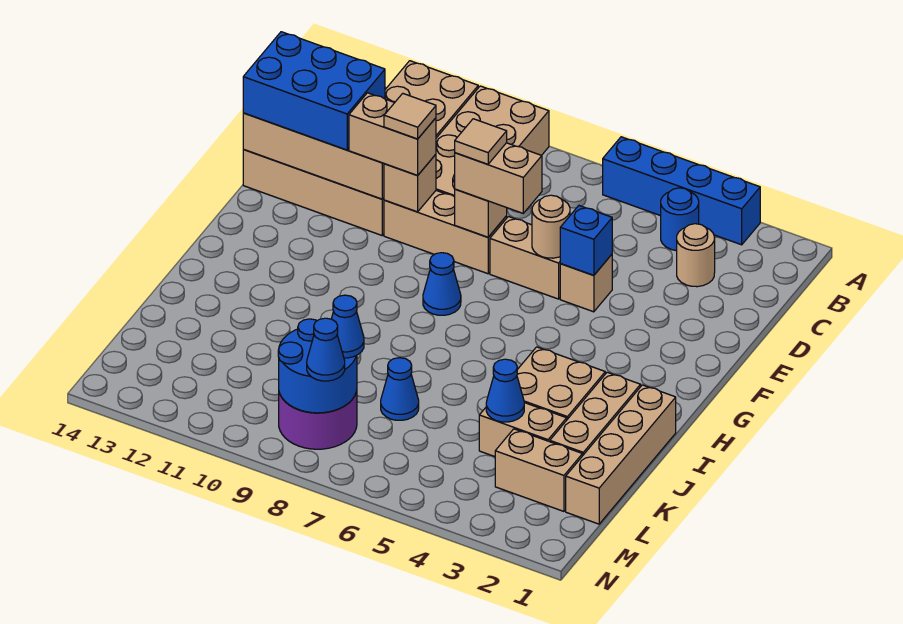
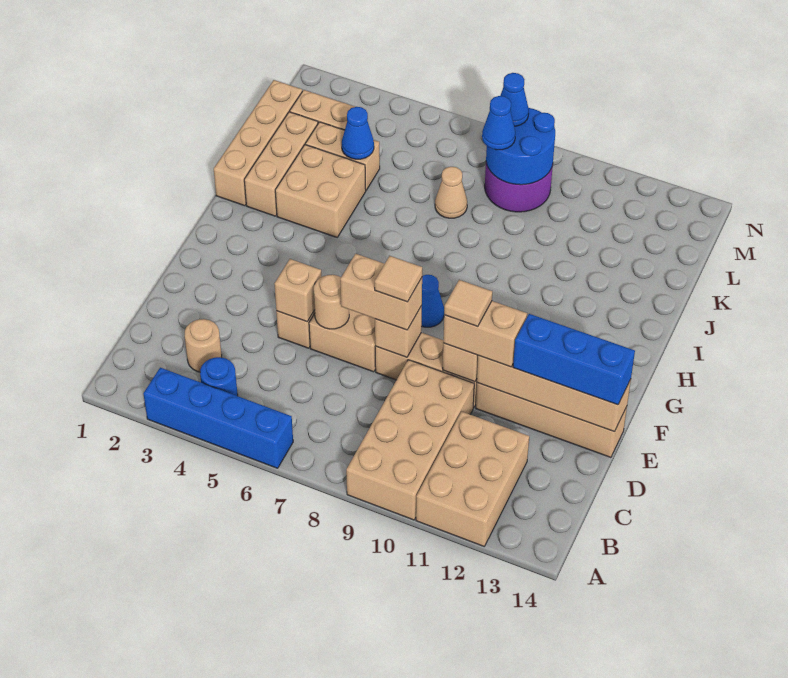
blue brick D12:E14 level 3 -> blue brick E12:E14 level 3
blue brick E5 level 2 -> tan brick E5 level 2
blue cone K7 level 1 -> tan cone K7 level 1

